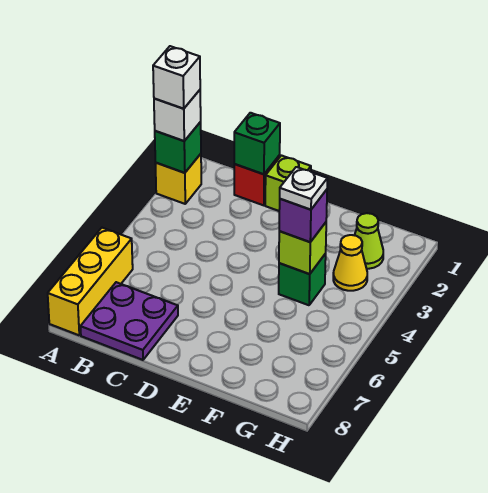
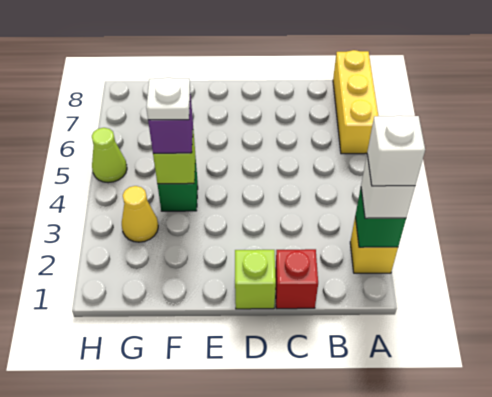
purple plate B7:C8 level 1 -> none
green brick C1 level 2 -> none
lime cone G2 level 1 -> lime cone H5 level 1

